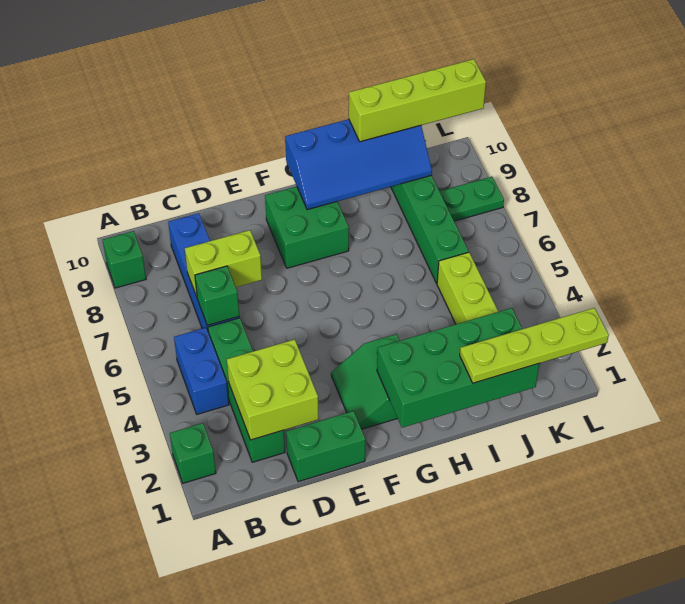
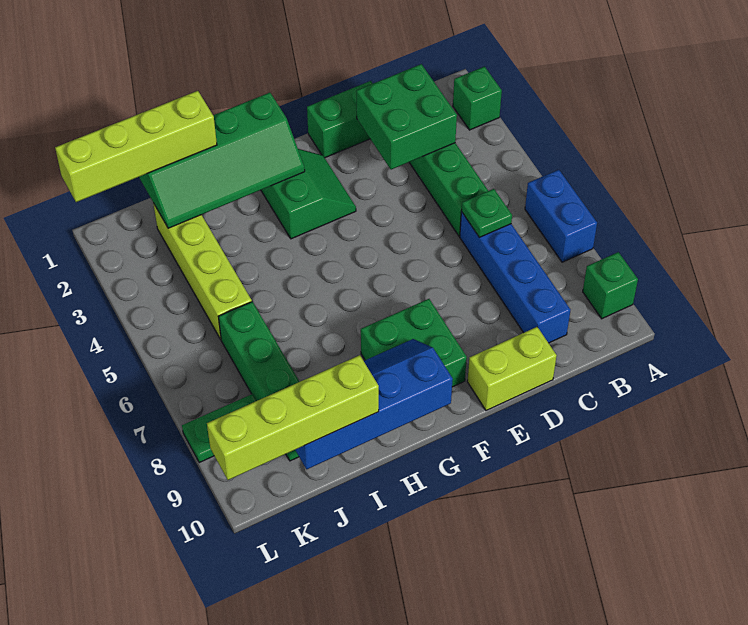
blue brick B4:B5 level 1 -> blue brick A6:A7 level 1
lime brick C2:D3 level 2 -> green brick C2:D3 level 2
green brick C6 level 2 -> green plate C6 level 2
lime brick C7:D7 level 2 -> lime brick D10:E10 level 1
green brick G1:J2 level 2 -> green slope G1:J2 level 2 top 1
lime plate I1:L1 level 3 -> lime brick I1:L1 level 3

